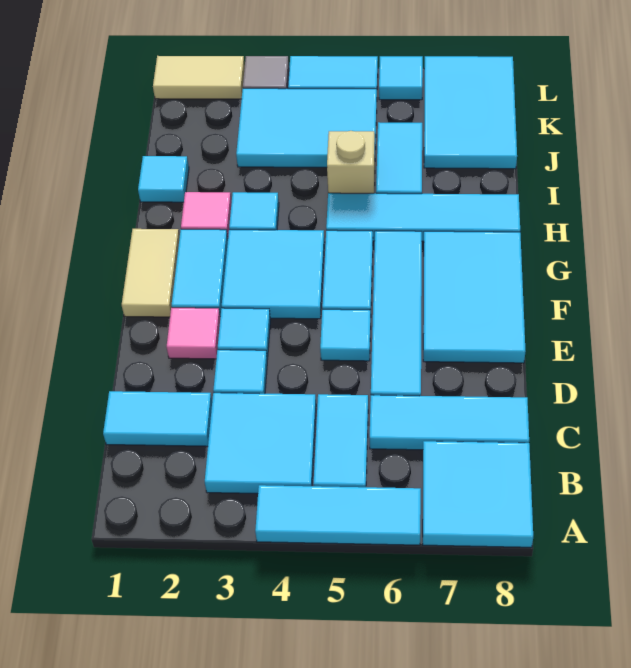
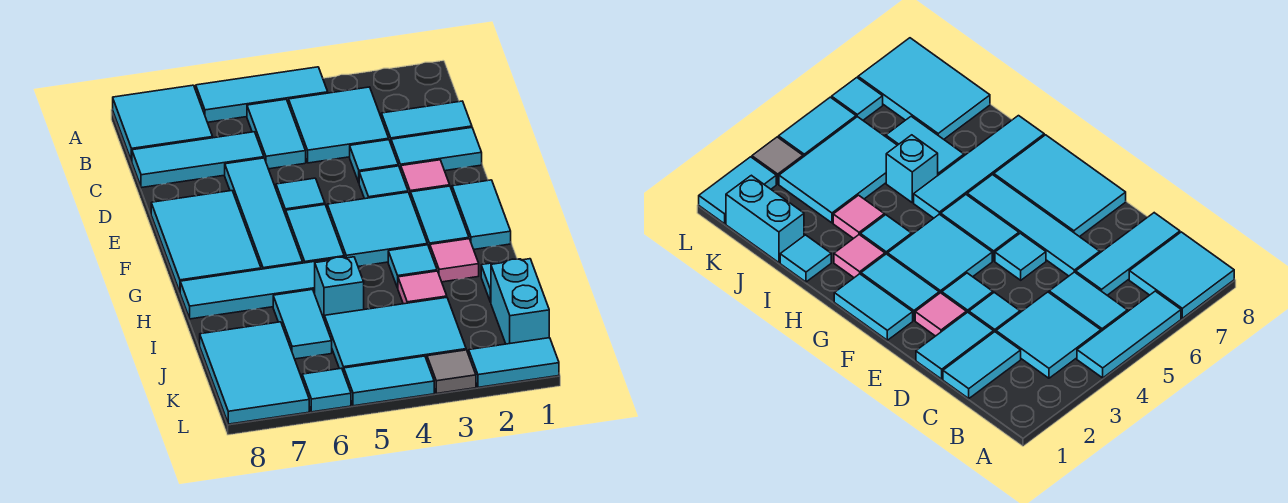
none -> cyan tile D1:D2 level 1
tan tile F1:G1 level 1 -> cyan tile F1:G1 level 1
none -> pink tile I3 level 1
tan brick I5 level 1 -> cyan brick I5 level 1
none -> cyan brick J1:K1 level 1
tan tile L1:L2 level 1 -> cyan tile L1:L2 level 1

